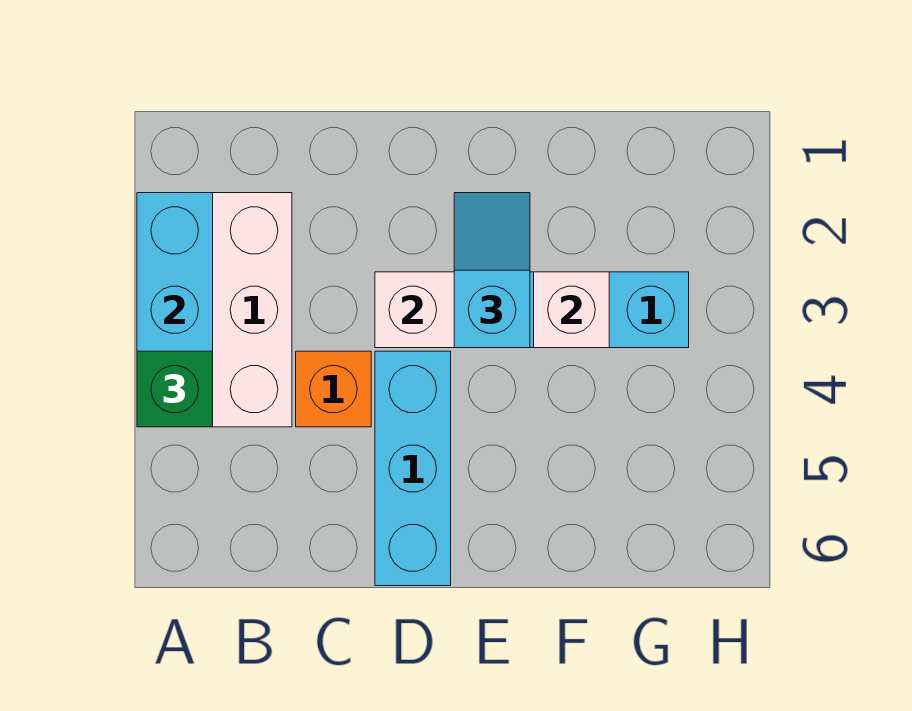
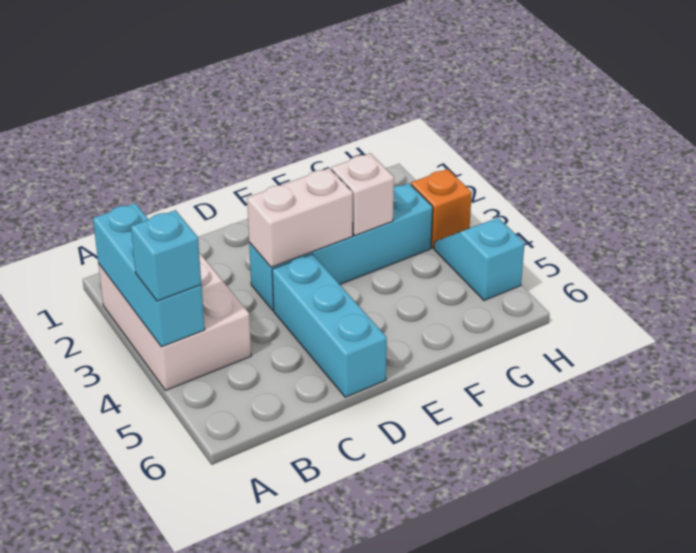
green brick A4 level 3 -> cyan brick A4 level 3
orange brick C4 level 1 -> orange brick H3 level 1
cyan slope E2:E3 level 3 top 3 -> cyan slope H4:H5 level 1 top 5

